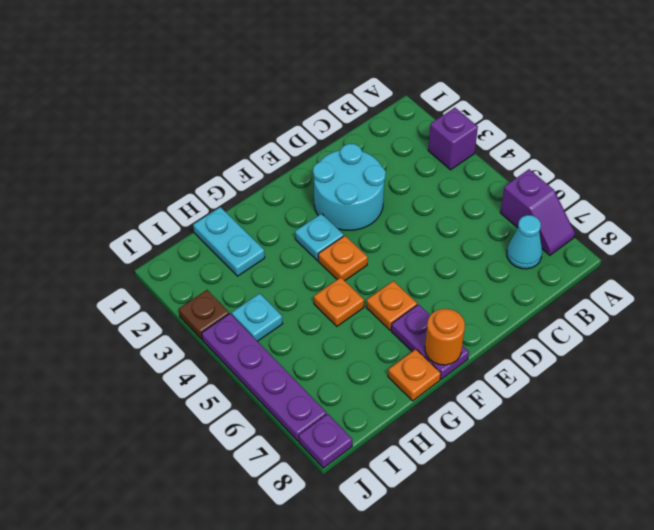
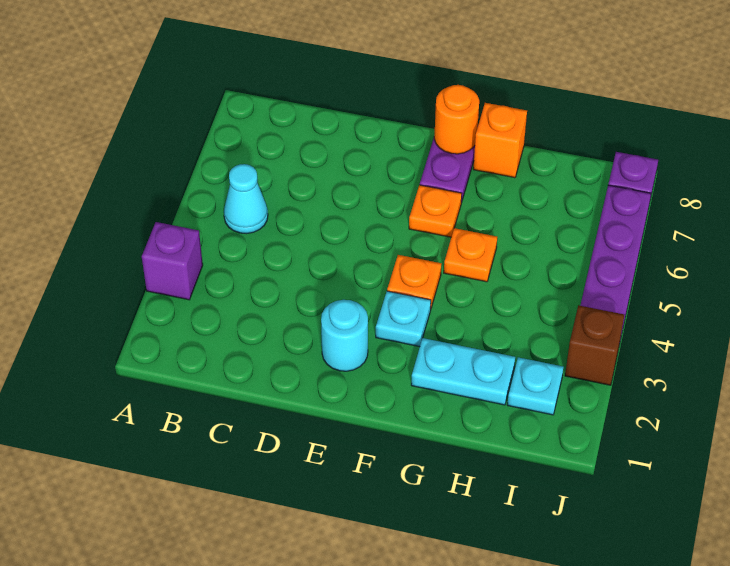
purple slope A6:A7 level 1 top 6 -> none
cyan cone B7 level 1 -> cyan cone B5 level 1
cyan round brick D2:E3 level 1 -> cyan round brick E2 level 1
orange plate G8 level 1 -> orange brick G8 level 1
cyan plate H1:H2 level 1 -> cyan plate G2:H2 level 1
cyan plate I4 level 1 -> cyan plate I2 level 1
brown plate J3 level 1 -> brown brick J3 level 1

